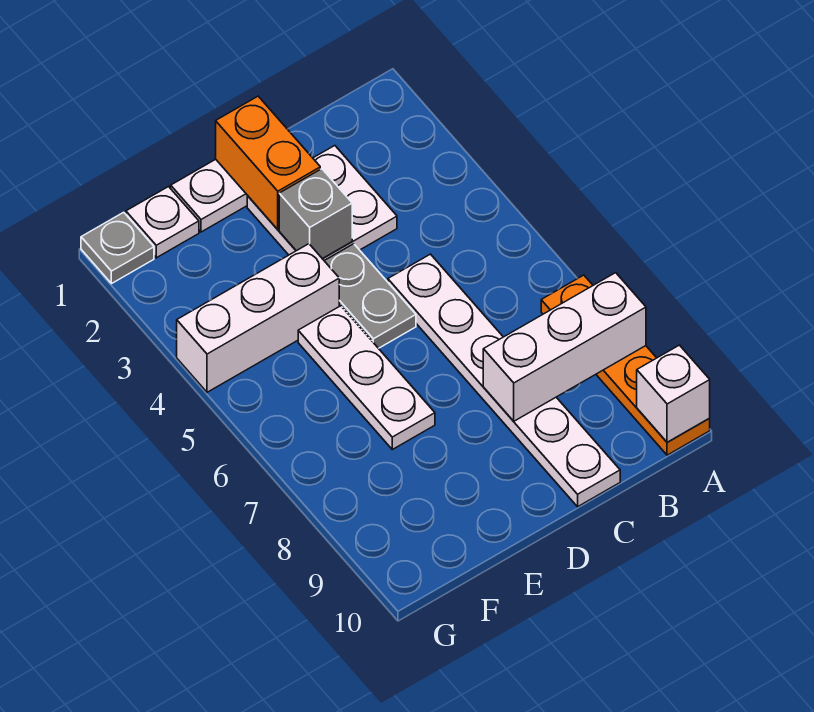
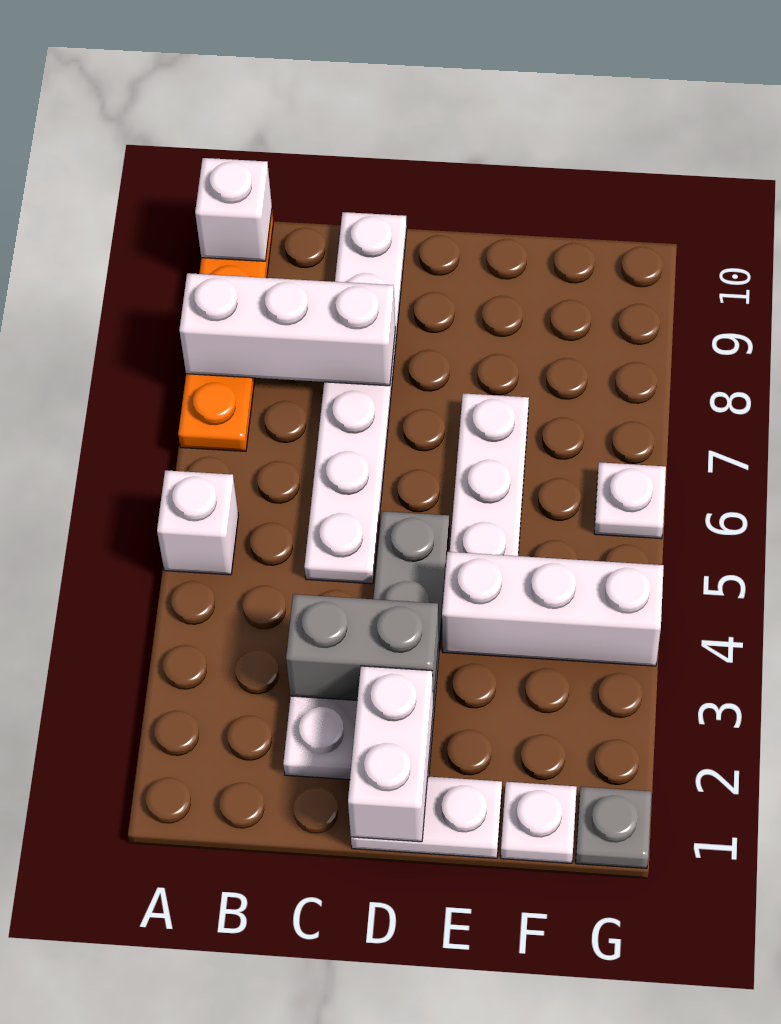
none -> white brick A5 level 1
orange brick D1:D2 level 2 -> white brick D1:D2 level 2
grey brick D3 level 2 -> grey brick C3:D3 level 2
none -> white plate G6 level 1

